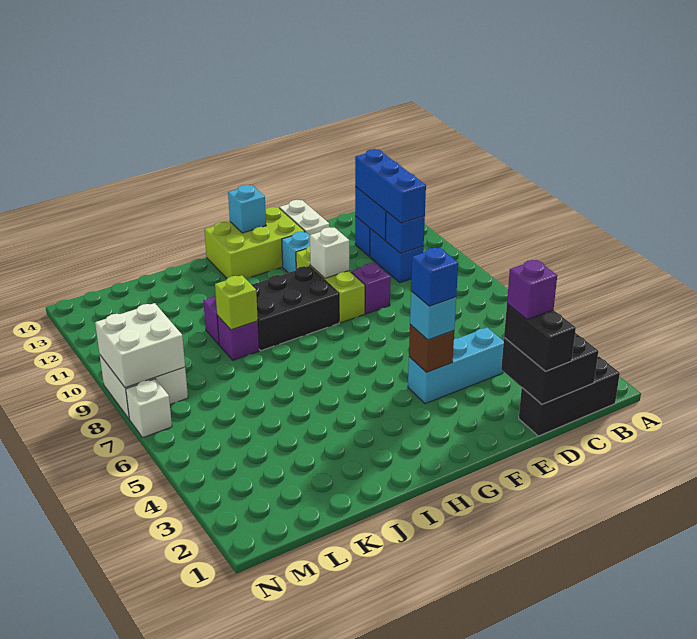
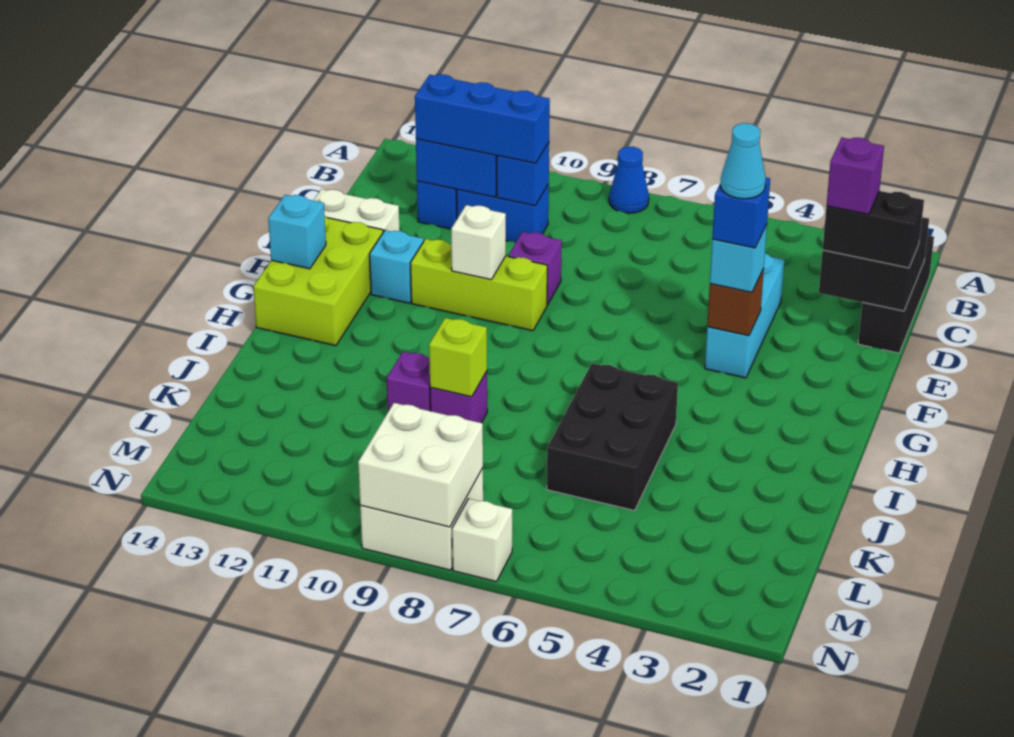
none -> blue cone A8 level 1
none -> cyan cone F4 level 5
black brick G9:I10 level 1 -> black brick I5:K6 level 1

